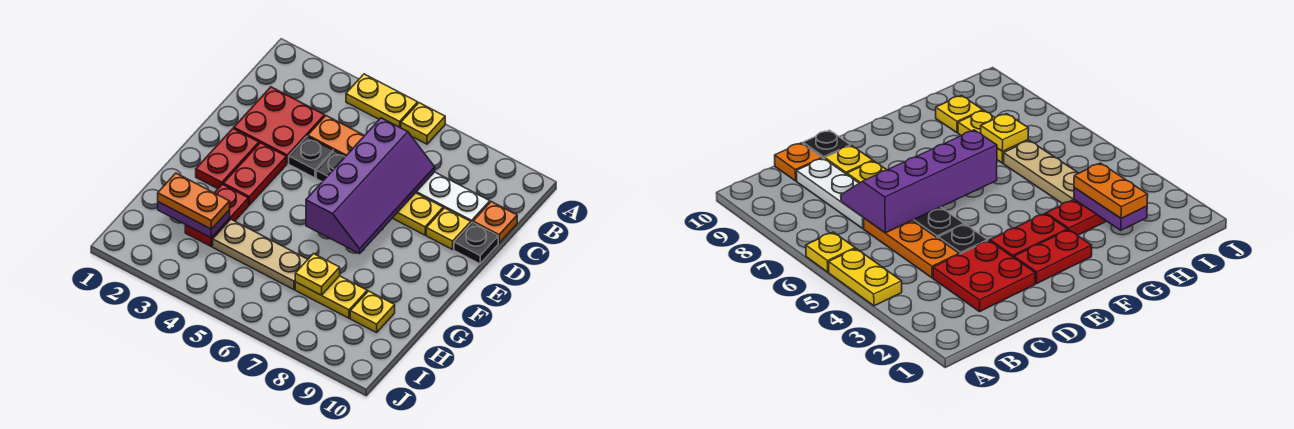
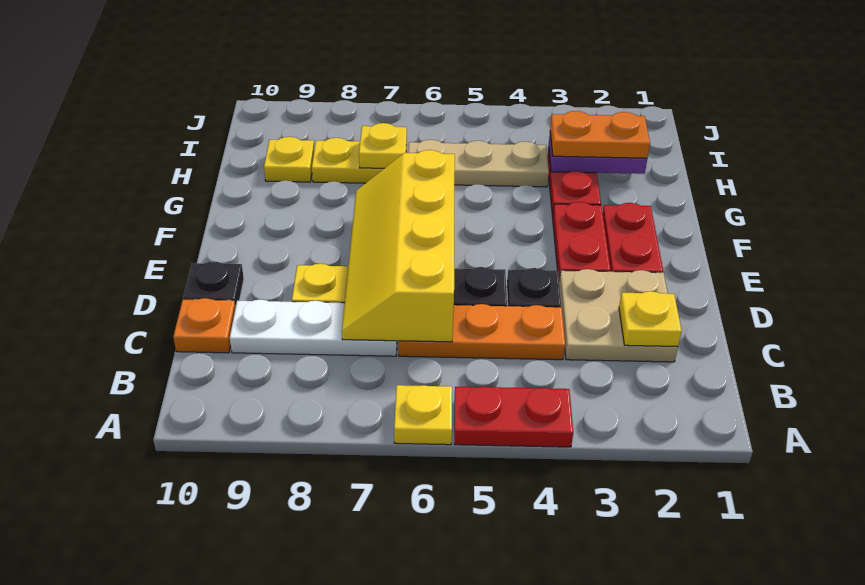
yellow plate A4:A5 level 1 -> red plate A4:A5 level 1
red plate C2:D3 level 1 -> tan plate C2:D3 level 1
purple slope C6:F7 level 2 top 6 -> yellow slope C6:F7 level 2 top 6
yellow plate D9 level 1 -> yellow plate C2 level 2

